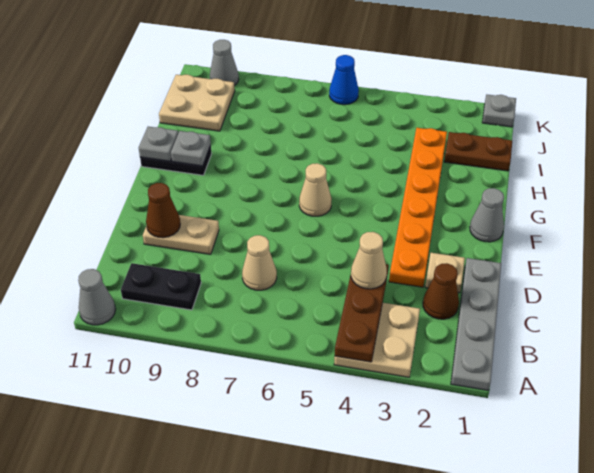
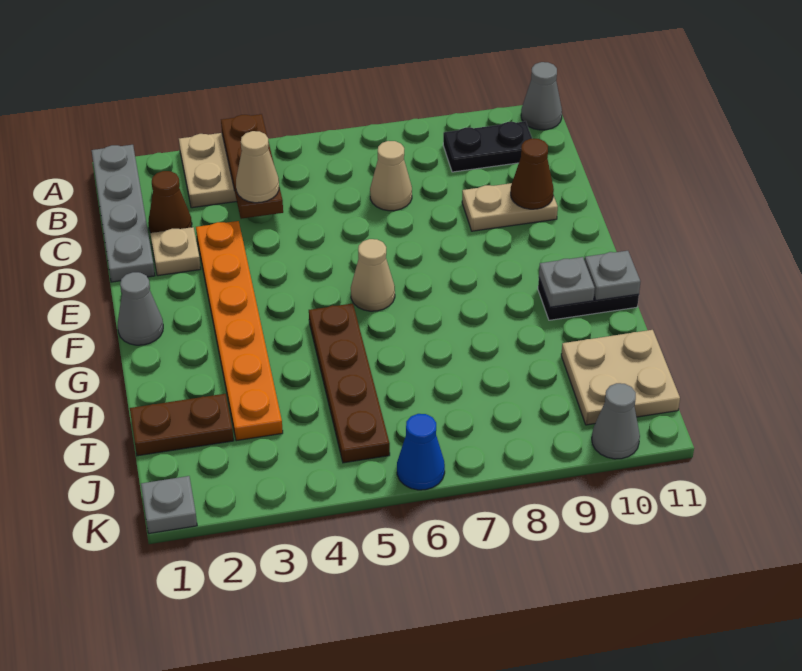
none -> brown plate G5:J5 level 1

